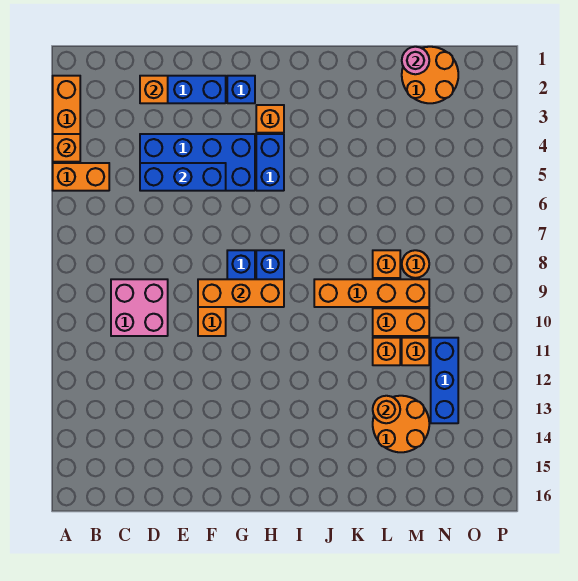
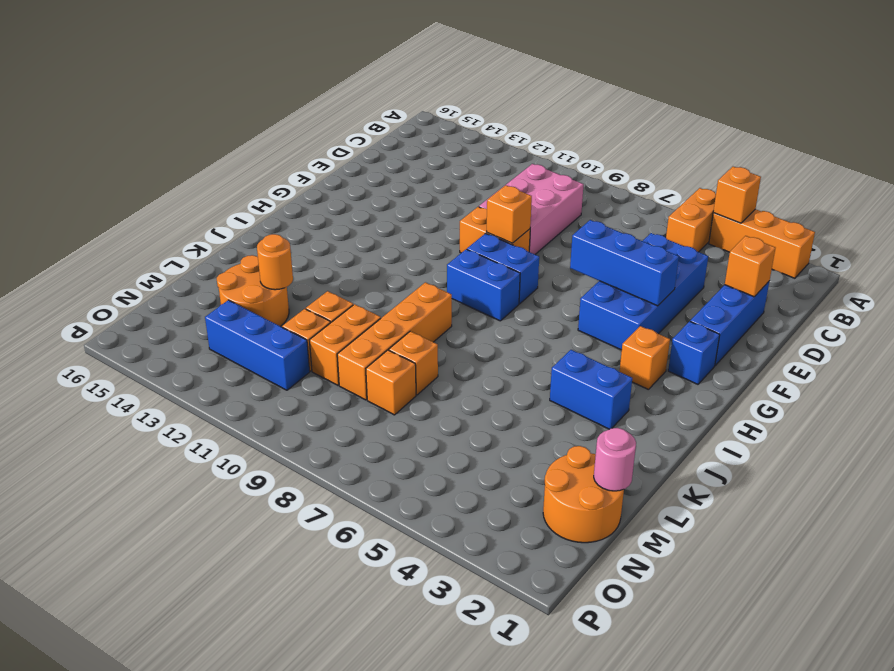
pink brick C9:D10 level 1 -> pink brick C9:E10 level 1
blue brick D5:F5 level 2 -> blue brick F4:F6 level 2
orange brick F9:H9 level 2 -> orange brick F9 level 2
blue brick H4:H5 level 1 -> blue brick J3:J4 level 1
orange round brick M8 level 1 -> orange brick M8 level 1

